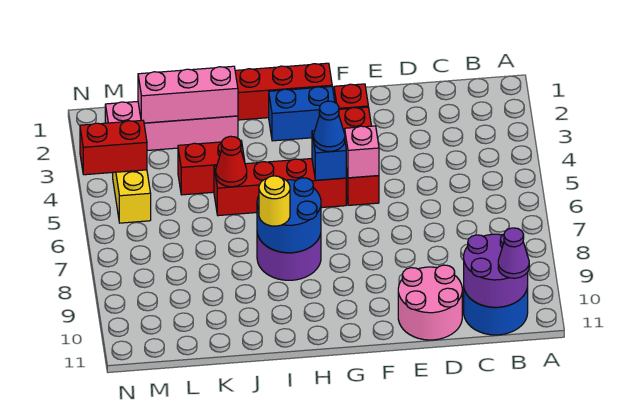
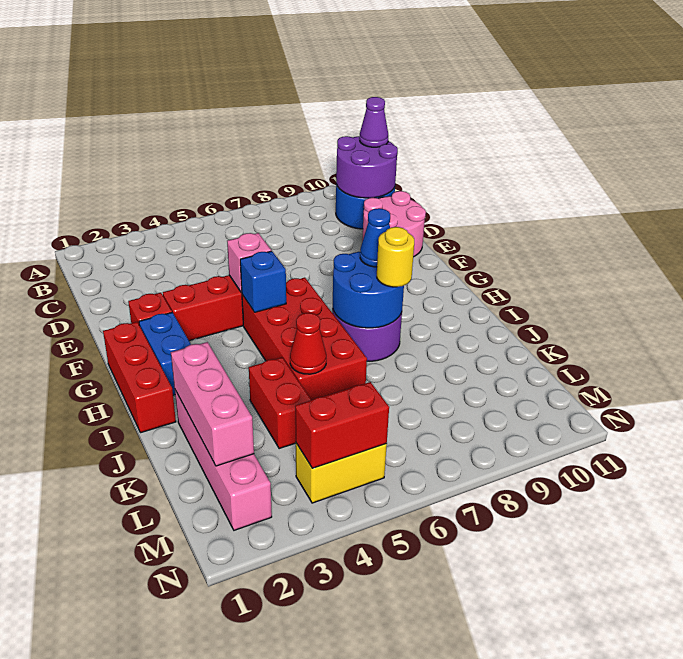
red brick G5:J5 level 1 -> red brick G5:J6 level 1
blue cone G5 level 3 -> blue cone H8 level 3
red brick M4:N4 level 2 -> red brick M4:M5 level 2

